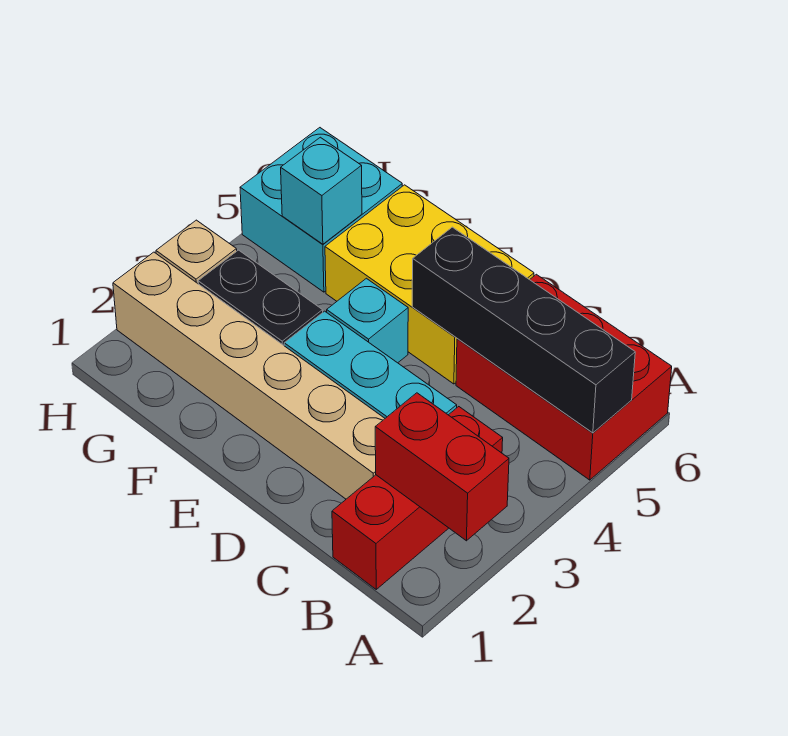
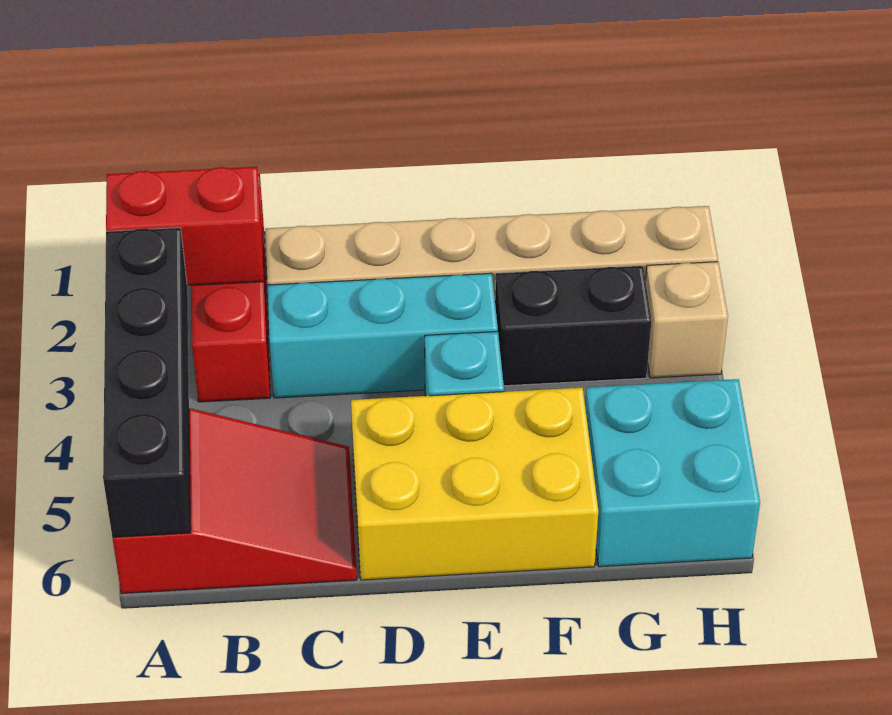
red brick A5:C6 level 1 -> red slope A5:C6 level 1 top A
black brick A5:D5 level 2 -> black brick A3:A6 level 2
cyan brick G5 level 2 -> none

